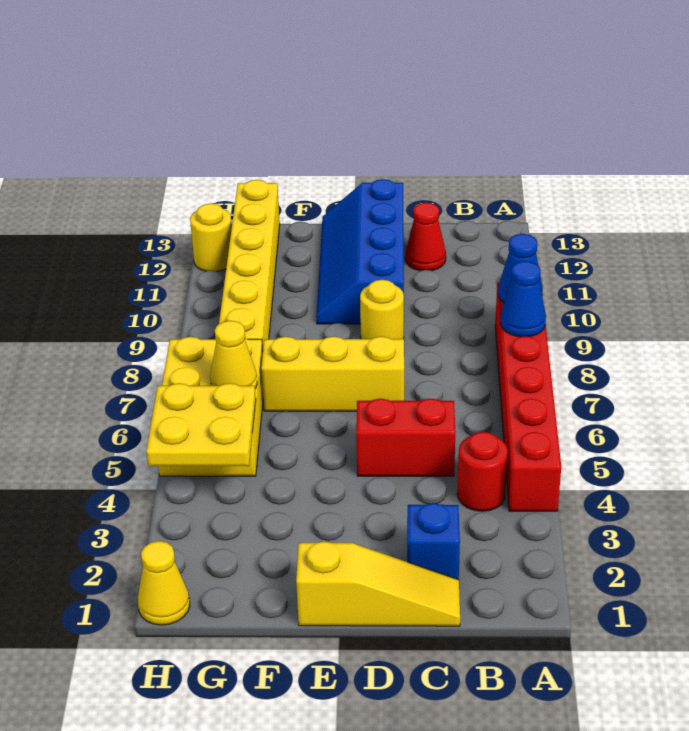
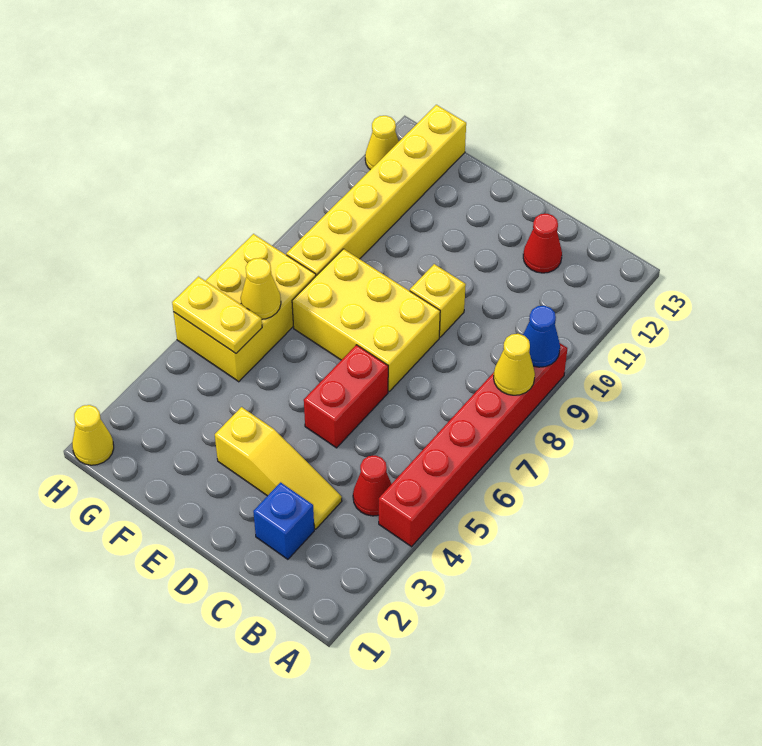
blue cone A8 level 2 -> yellow cone A8 level 2
red round brick B4 level 1 -> red cone B4 level 1
yellow slope C1:E1 level 1 top E -> yellow slope C3:E3 level 1 top E
red brick C5:D5 level 1 -> red brick D5:D6 level 1
yellow brick D7:F7 level 1 -> yellow brick D7:F8 level 1
yellow round brick D9 level 1 -> yellow brick D9 level 1
blue slope D10:E13 level 1 top D -> none
yellow plate G4:H5 level 2 -> yellow plate G5:H5 level 2
yellow round brick H12 level 1 -> yellow cone H12 level 1

